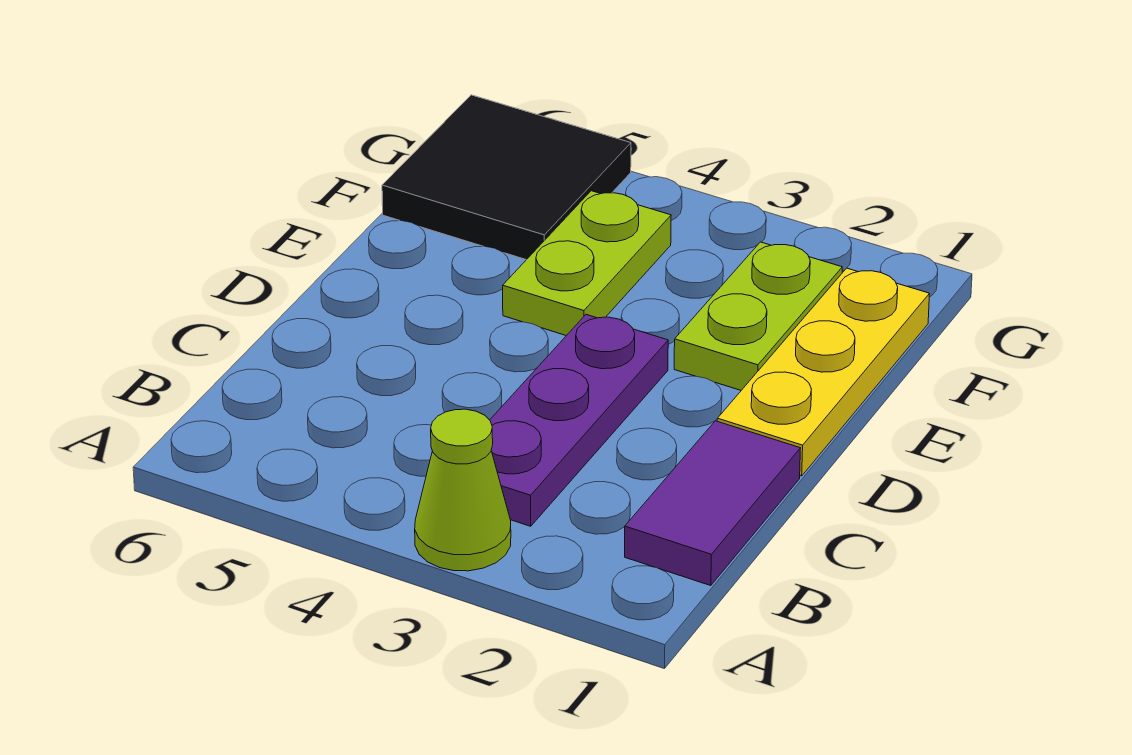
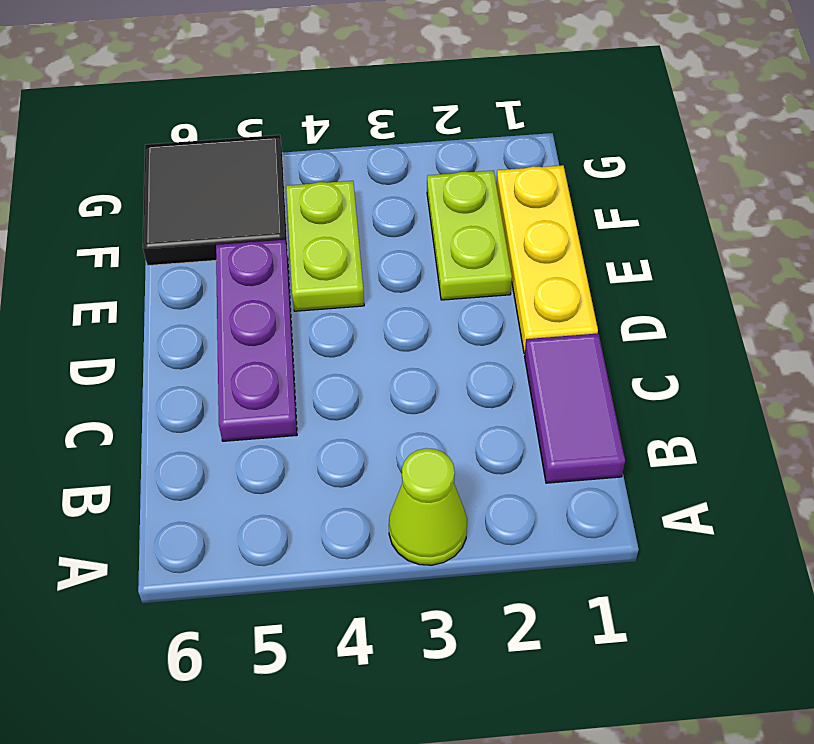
purple plate B3:D3 level 1 -> purple plate C5:E5 level 1

